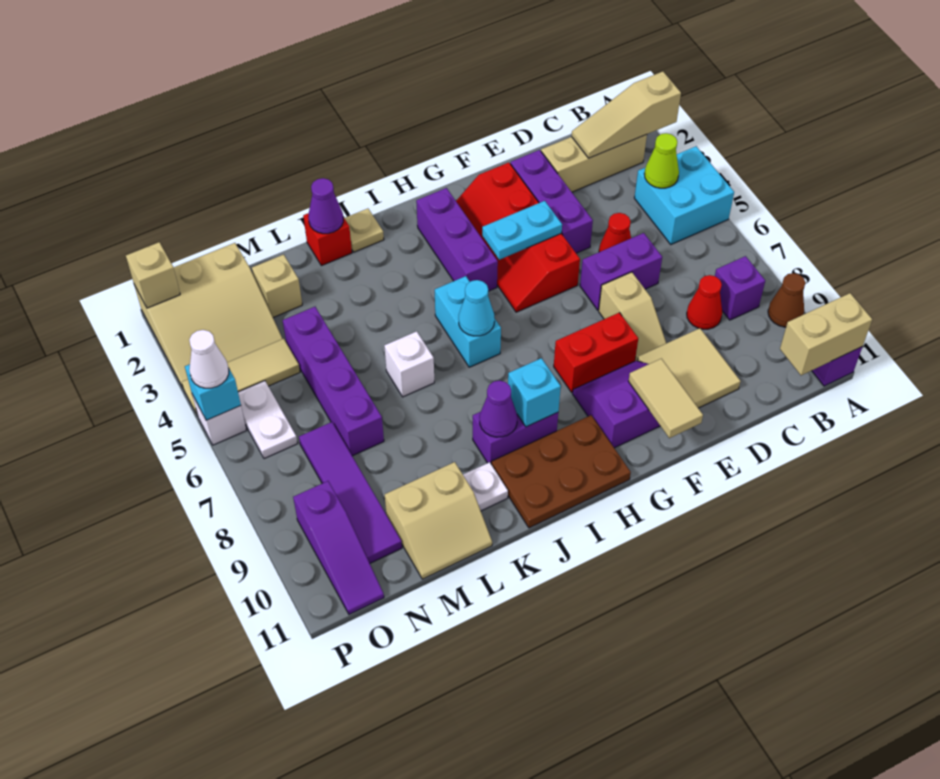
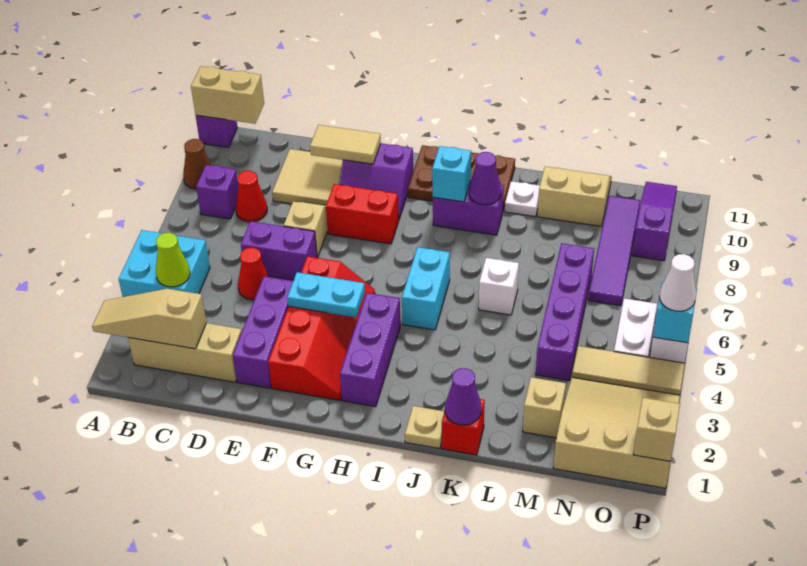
tan slope A2:C2 level 2 top A -> tan slope A2:C2 level 2 top C
tan tile F10:F11 level 2 -> tan tile E10:F10 level 2
cyan cone I6 level 2 -> none

